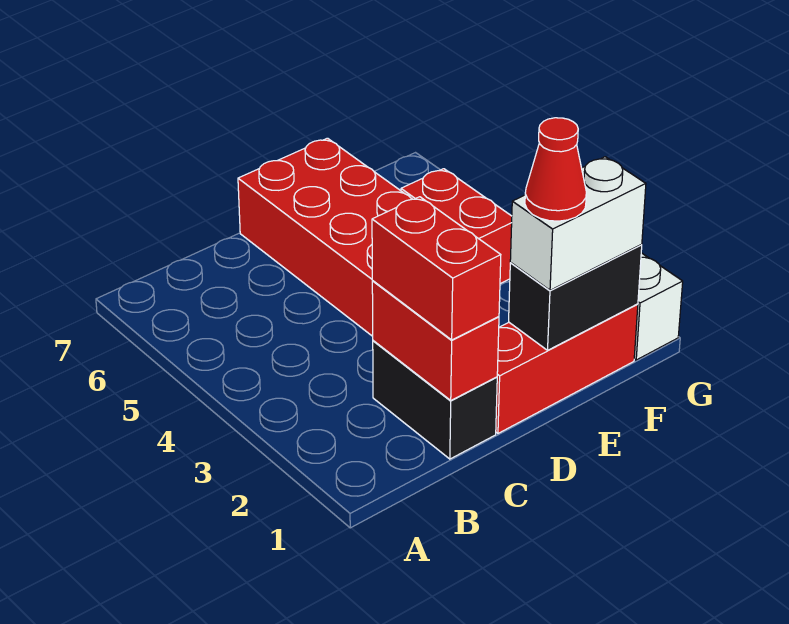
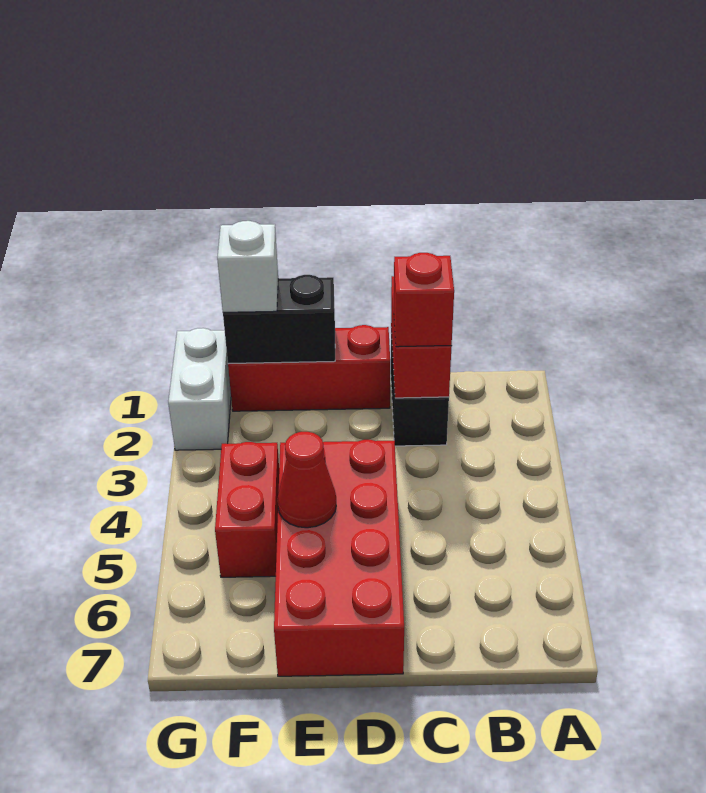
red brick C1:C2 level 3 -> red brick C2 level 3
white brick E1:F1 level 3 -> white brick F1 level 3
red cone E1 level 4 -> red cone E5 level 2

